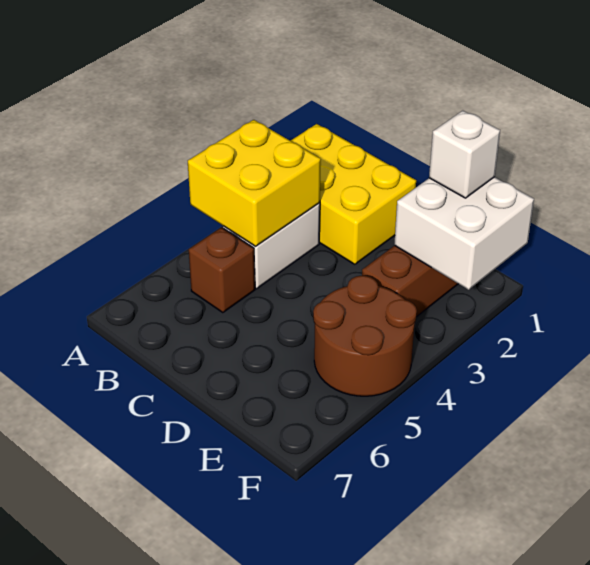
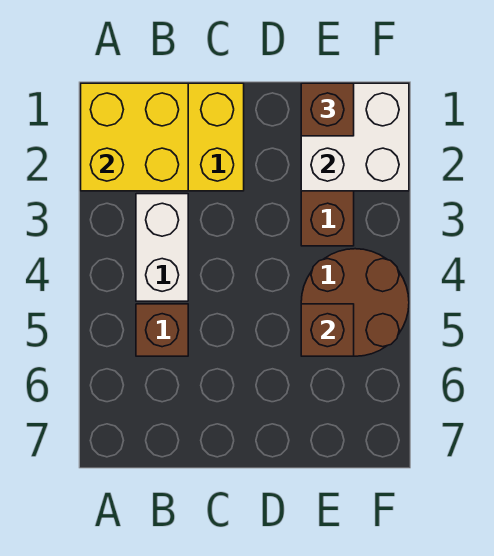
yellow brick A3:B4 level 2 -> yellow brick A1:B2 level 2
white brick E1 level 3 -> brown brick E1 level 3
none -> brown brick E5 level 2

